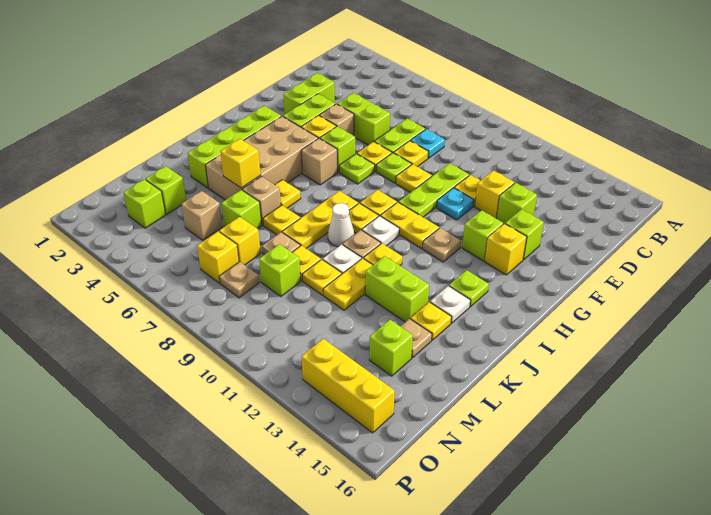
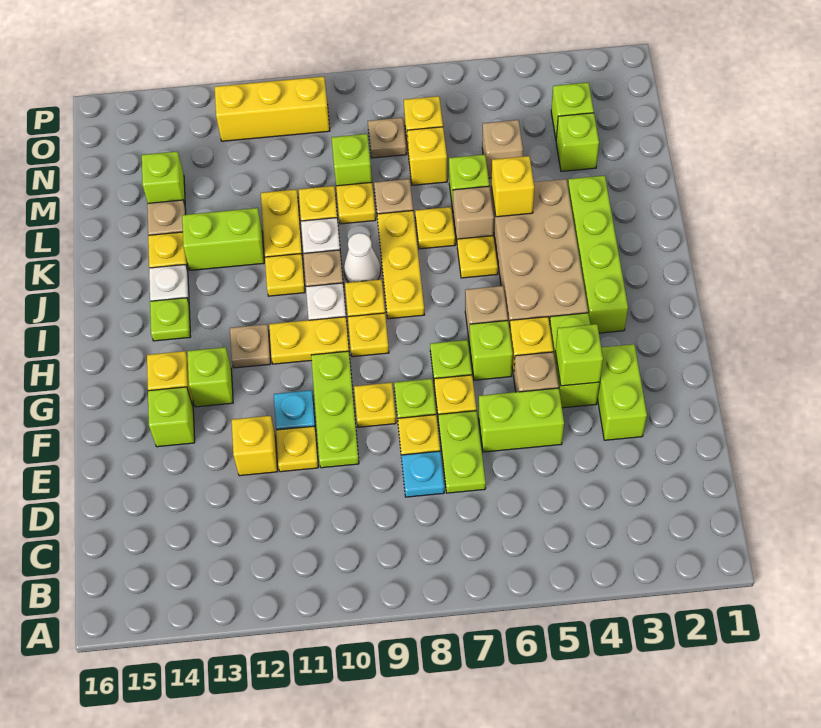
lime brick E13 level 1 -> lime brick F4 level 2
yellow brick O13:O15 level 1 -> yellow brick O10:O12 level 1

